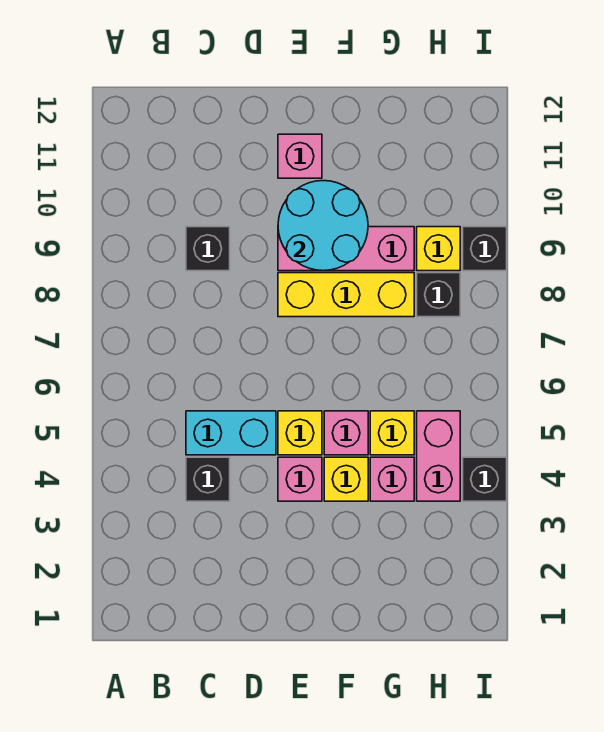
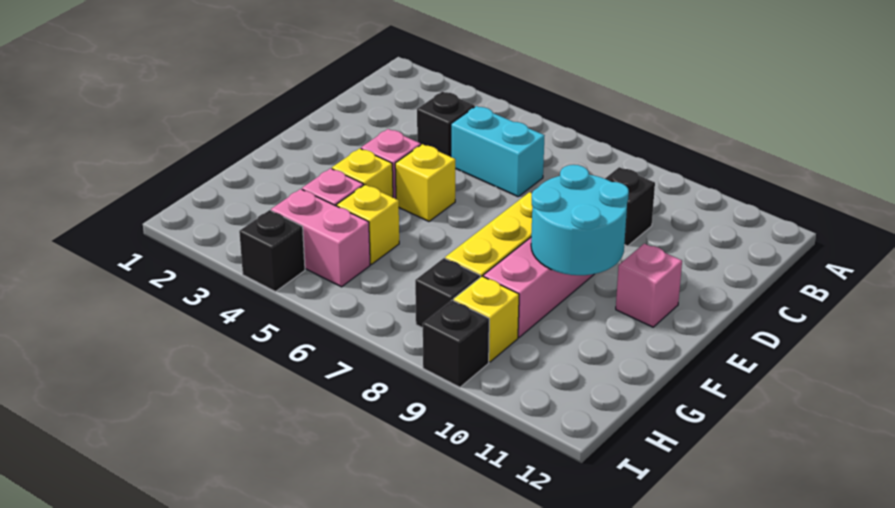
cyan brick C5:D5 level 1 -> cyan brick C5:C6 level 1
pink brick F5 level 1 -> none

